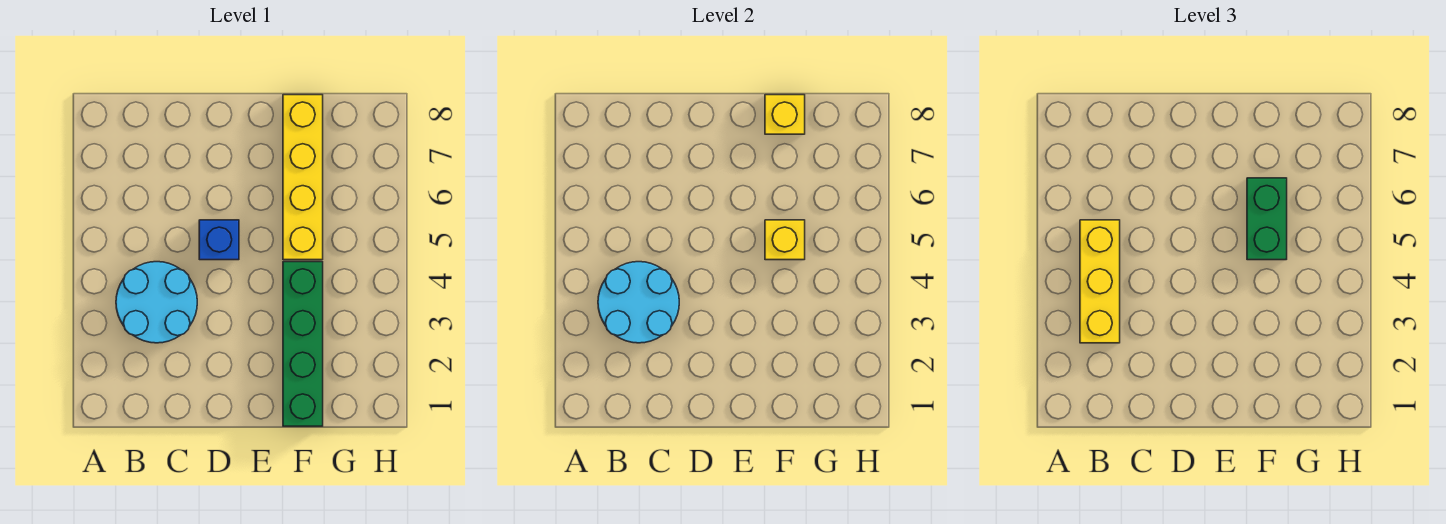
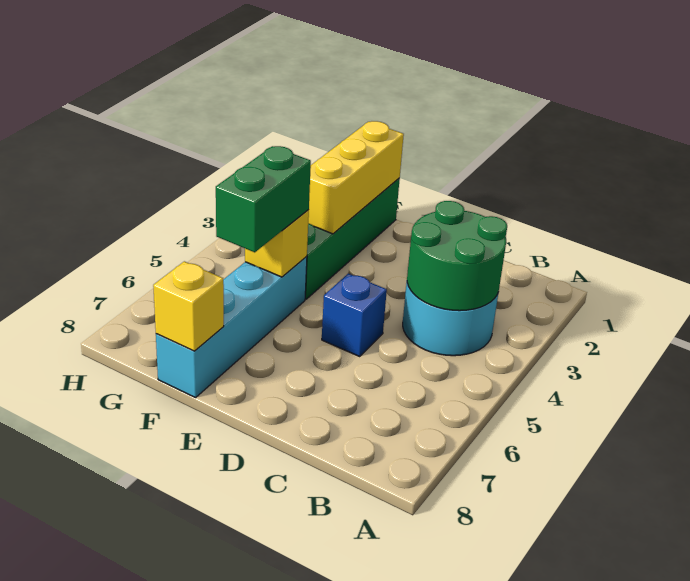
cyan round brick B3:C4 level 2 -> green round brick B3:C4 level 2
yellow brick B3:B5 level 3 -> yellow brick F1:F3 level 2
yellow brick F5:F8 level 1 -> cyan brick F5:F8 level 1

